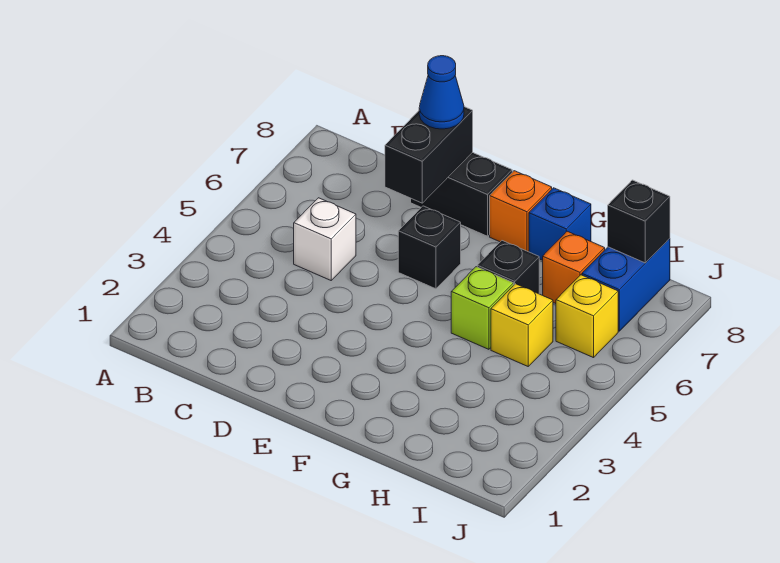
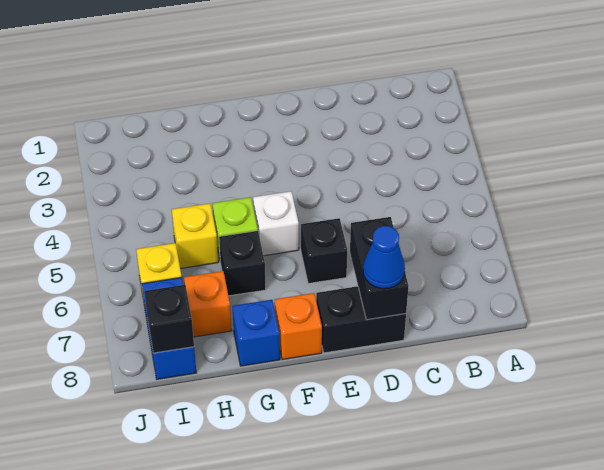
white brick C5 level 1 -> white brick F5 level 1

